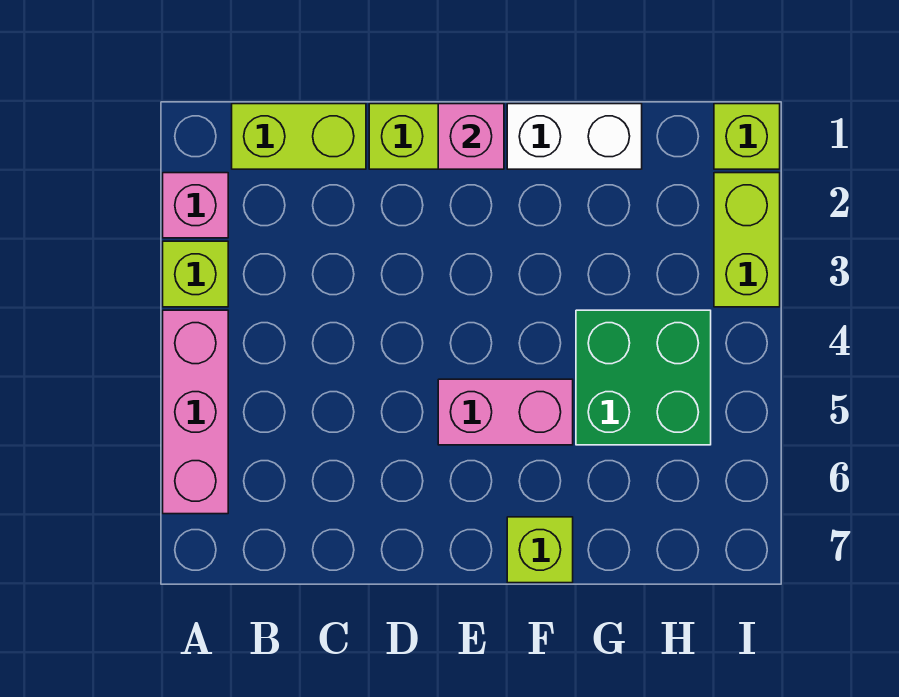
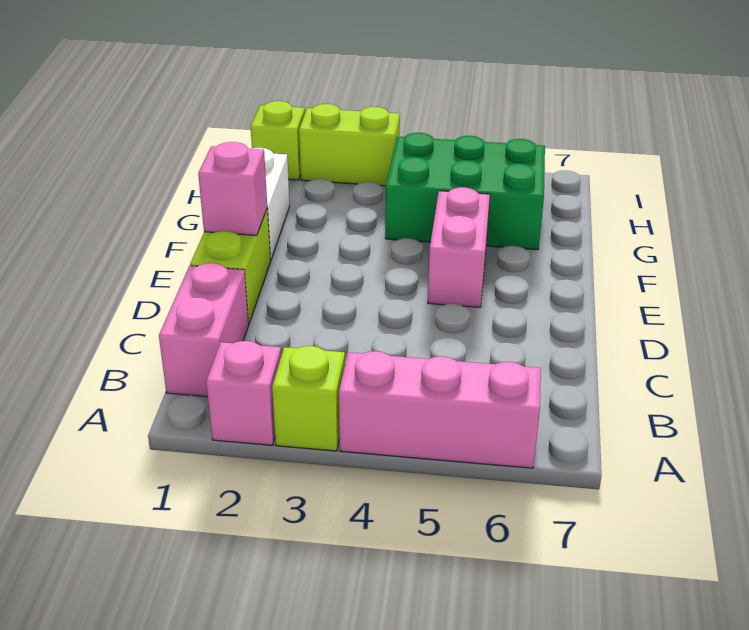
lime brick B1:C1 level 1 -> pink brick B1:C1 level 1
lime brick F7 level 1 -> none
green brick G4:H5 level 1 -> green brick G4:H6 level 1

